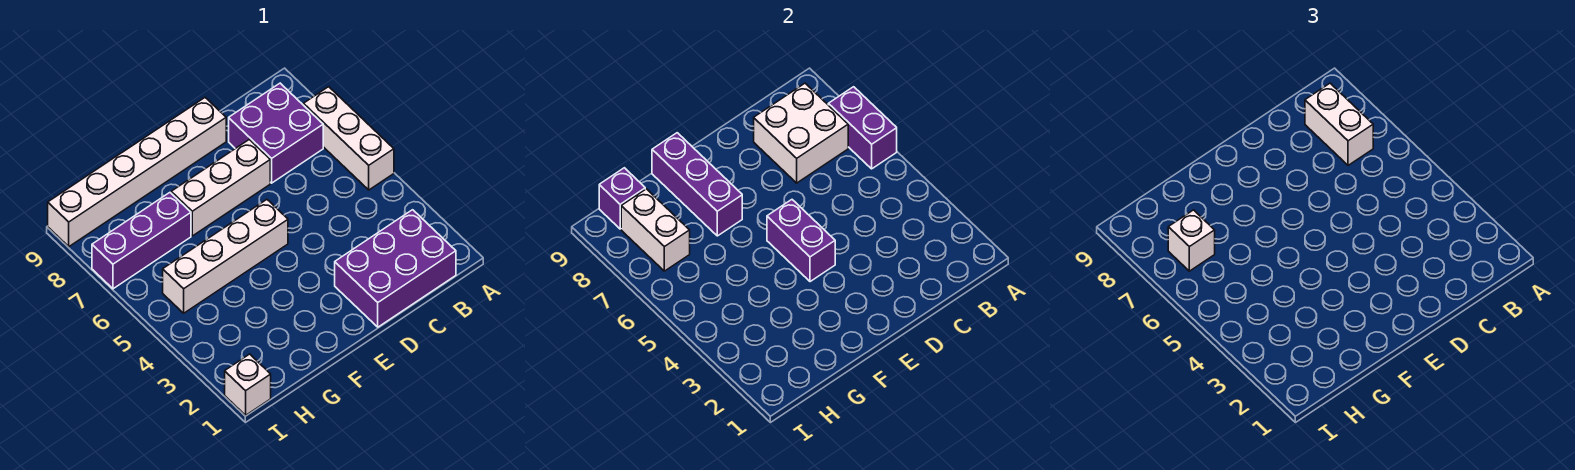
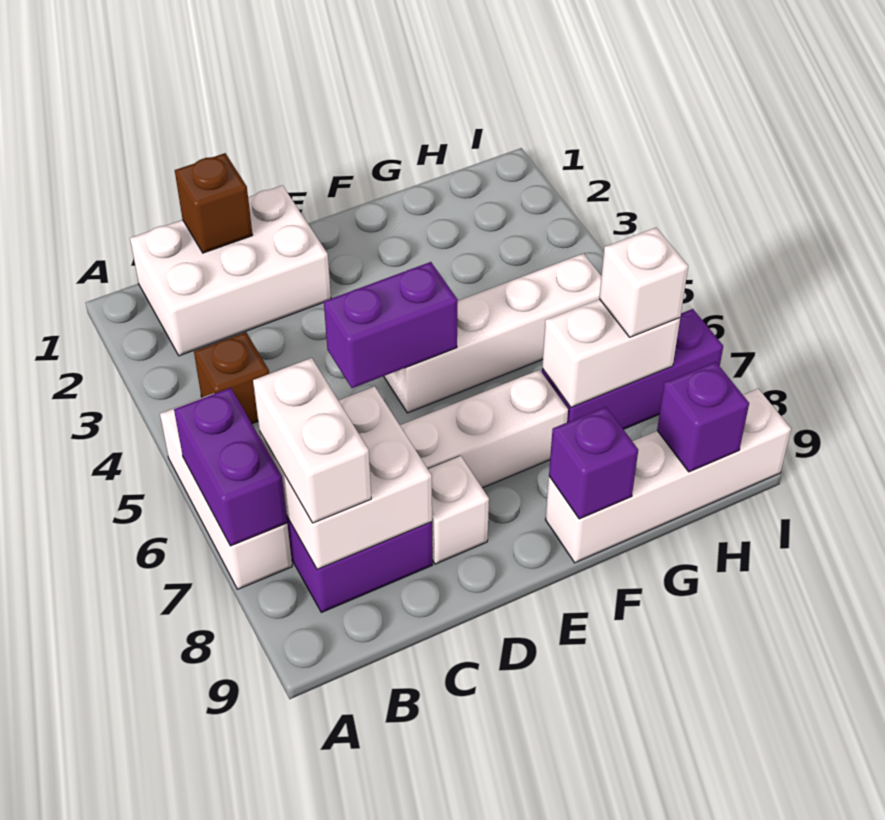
purple brick B1:D2 level 1 -> white brick B1:D2 level 1
none -> brown brick B4 level 1
none -> brown brick C1 level 2
white brick D9:I9 level 1 -> white brick F9:I9 level 1
purple brick E4:E5 level 2 -> purple brick D5:E5 level 2
purple brick F7:F9 level 2 -> purple brick F9 level 2
white brick H7:H8 level 2 -> white brick G7:H7 level 2
white brick I1 level 1 -> white brick D8 level 1

